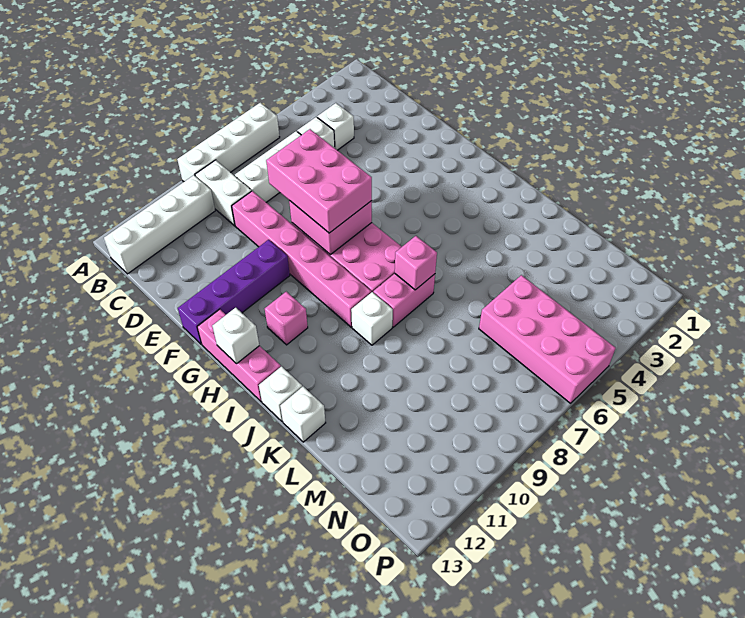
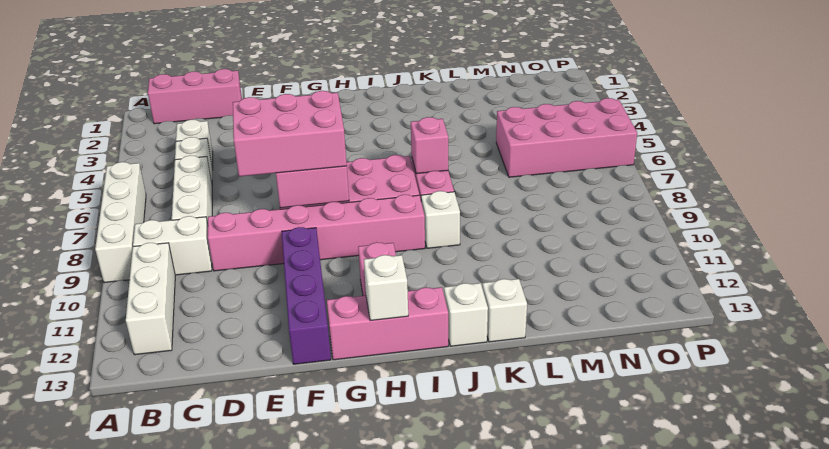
none -> pink brick B1:D1 level 1
white brick B10:B13 level 1 -> white brick B10:B12 level 1

